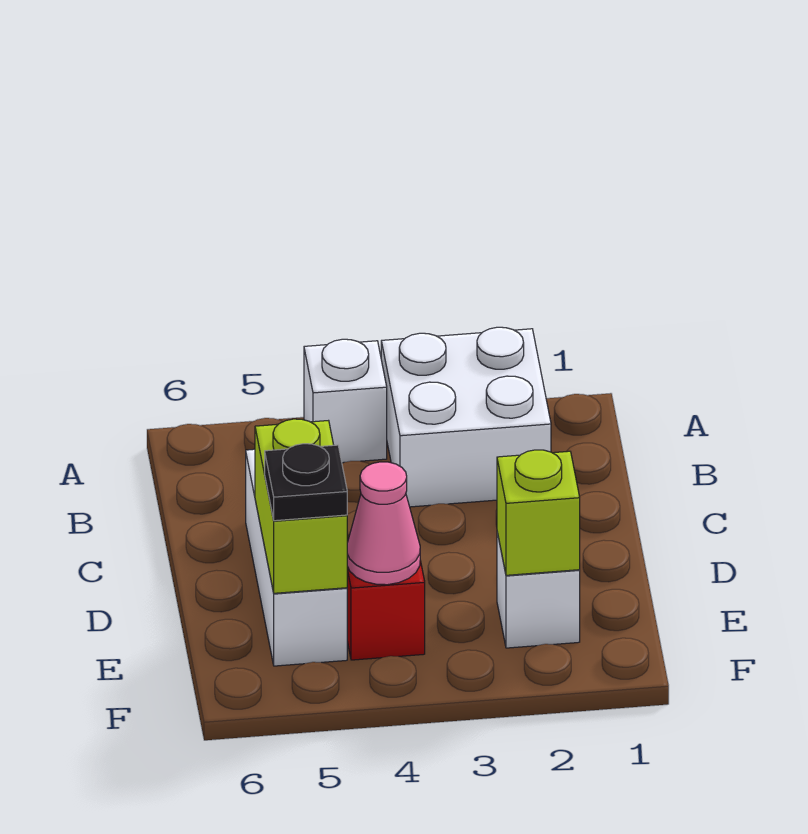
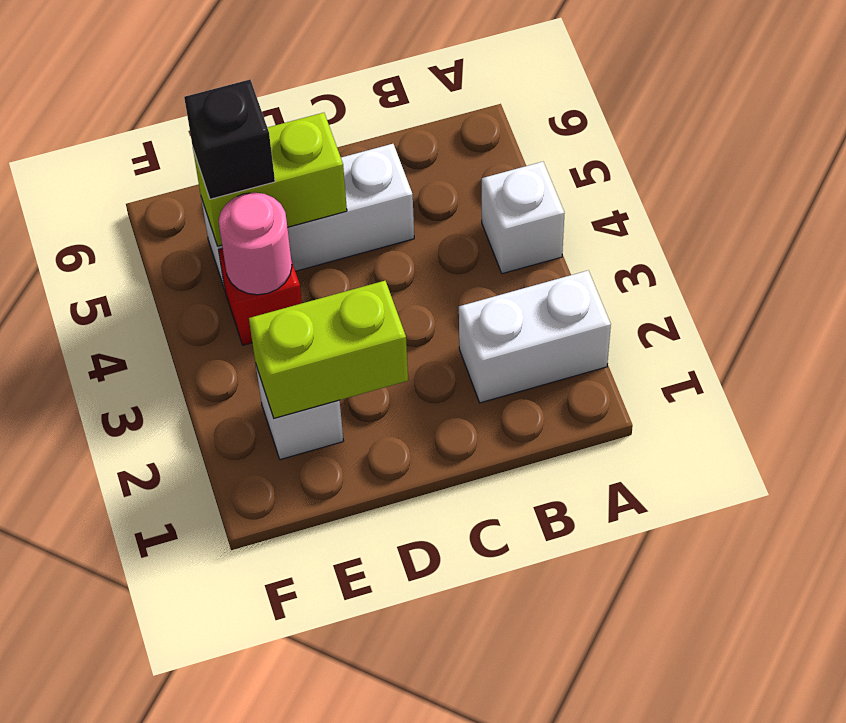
white brick A2:B3 level 1 -> white brick A2:B2 level 1
lime brick E2 level 2 -> lime brick D2:E2 level 2
pink cone E4 level 2 -> pink round brick E4 level 2
black plate E5 level 3 -> black brick E5 level 3

